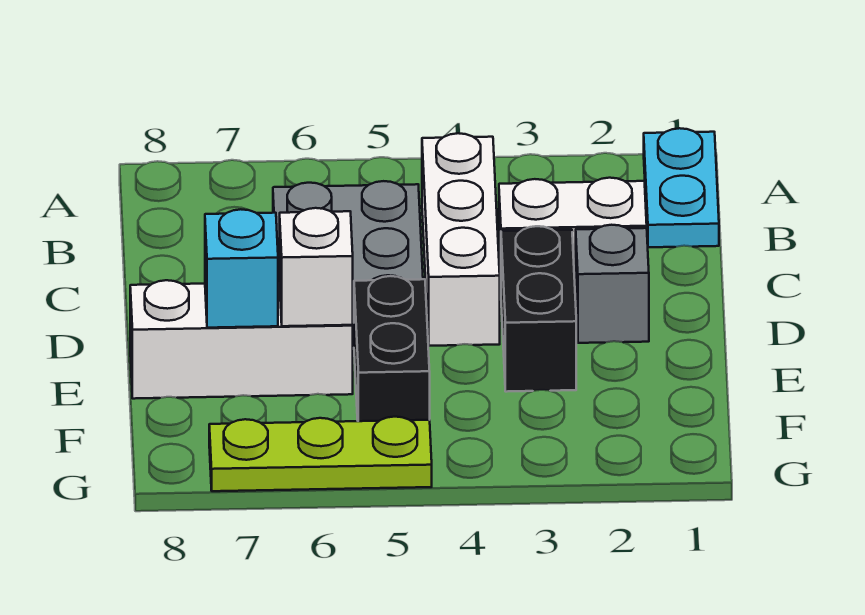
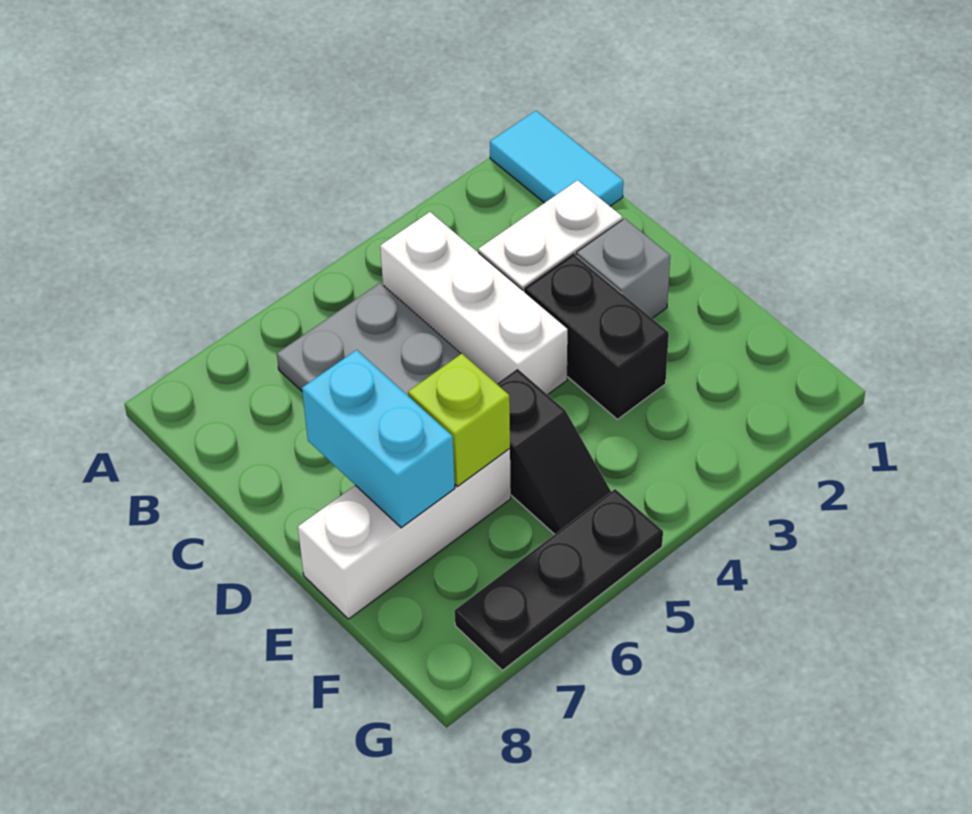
cyan plate A1:B1 level 1 -> cyan tile A1:B1 level 1
black brick E5:F5 level 1 -> black slope E5:F5 level 1 top E
white brick E6 level 2 -> lime brick E6 level 2
cyan brick E7 level 2 -> cyan brick D7:E7 level 2
lime plate G5:G7 level 1 -> black plate G5:G7 level 1

